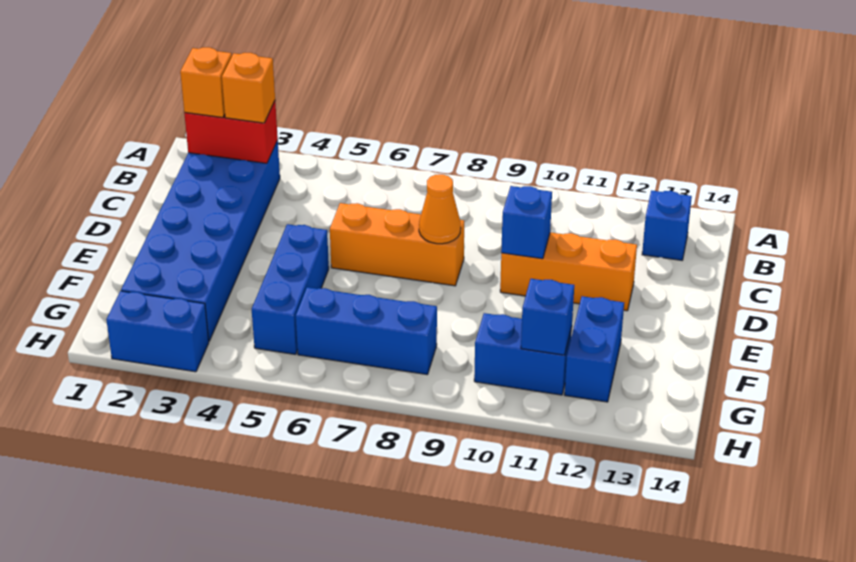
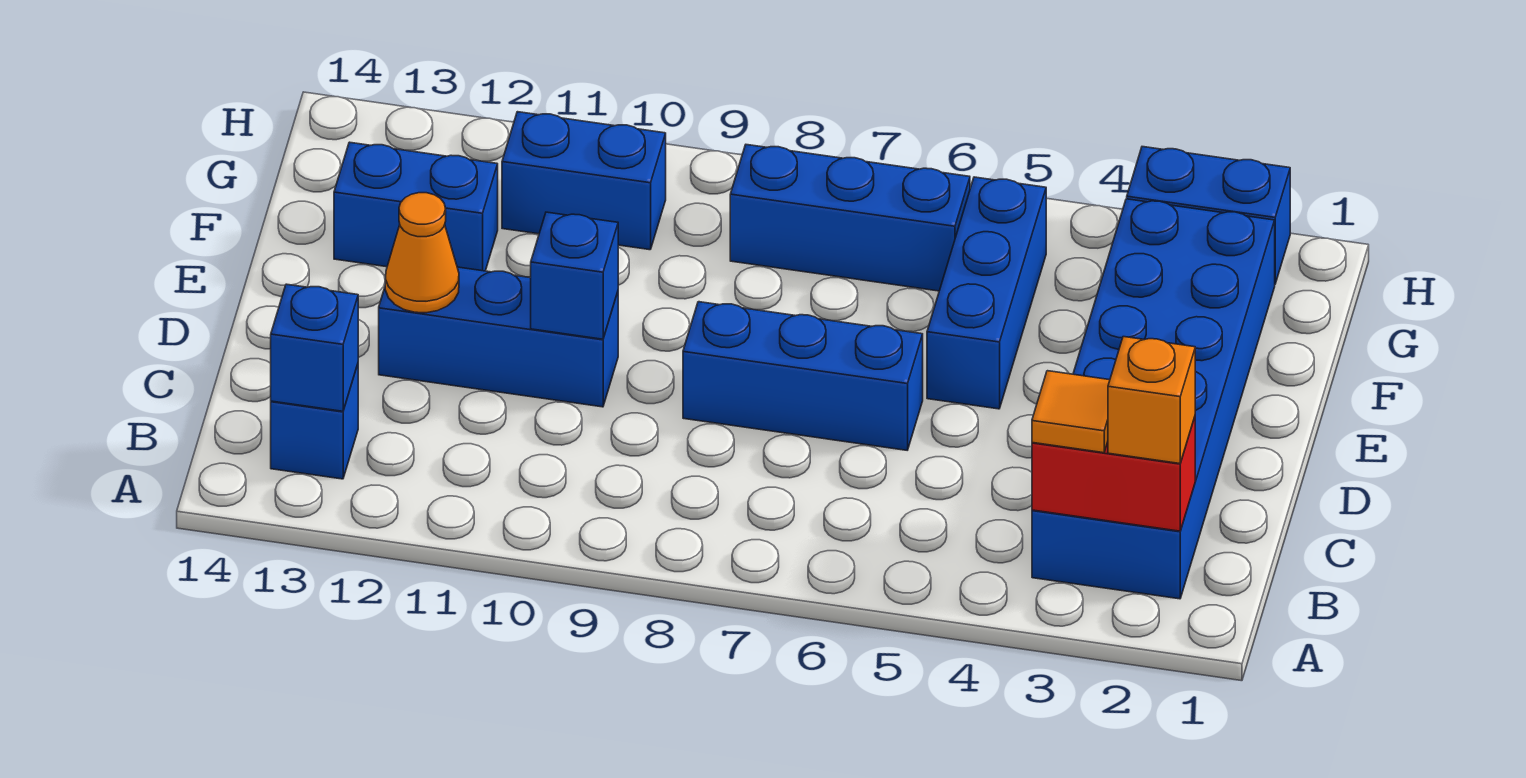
orange brick B3 level 3 -> orange tile B3 level 3
orange brick D6:D8 level 1 -> blue brick D6:D8 level 1
orange cone D8 level 2 -> orange cone D12 level 2
orange brick D10:D12 level 1 -> blue brick D10:D12 level 1
blue brick F12:G12 level 1 -> blue brick F12:F13 level 1
blue brick G11 level 2 -> blue brick B13 level 2

